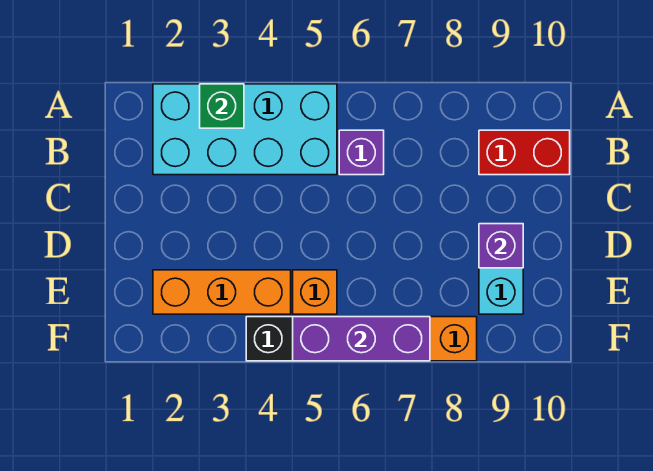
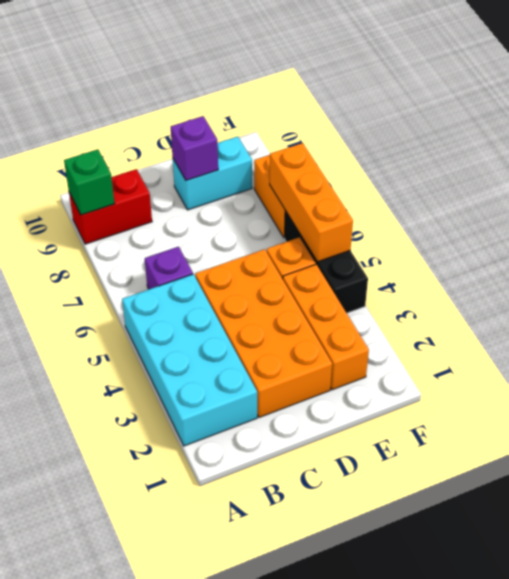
green brick A3 level 2 -> green brick A9 level 2
red brick B9:B10 level 1 -> red brick A9:B9 level 1
none -> orange brick C2:D5 level 1
purple brick F5:F7 level 2 -> orange brick F5:F7 level 2

